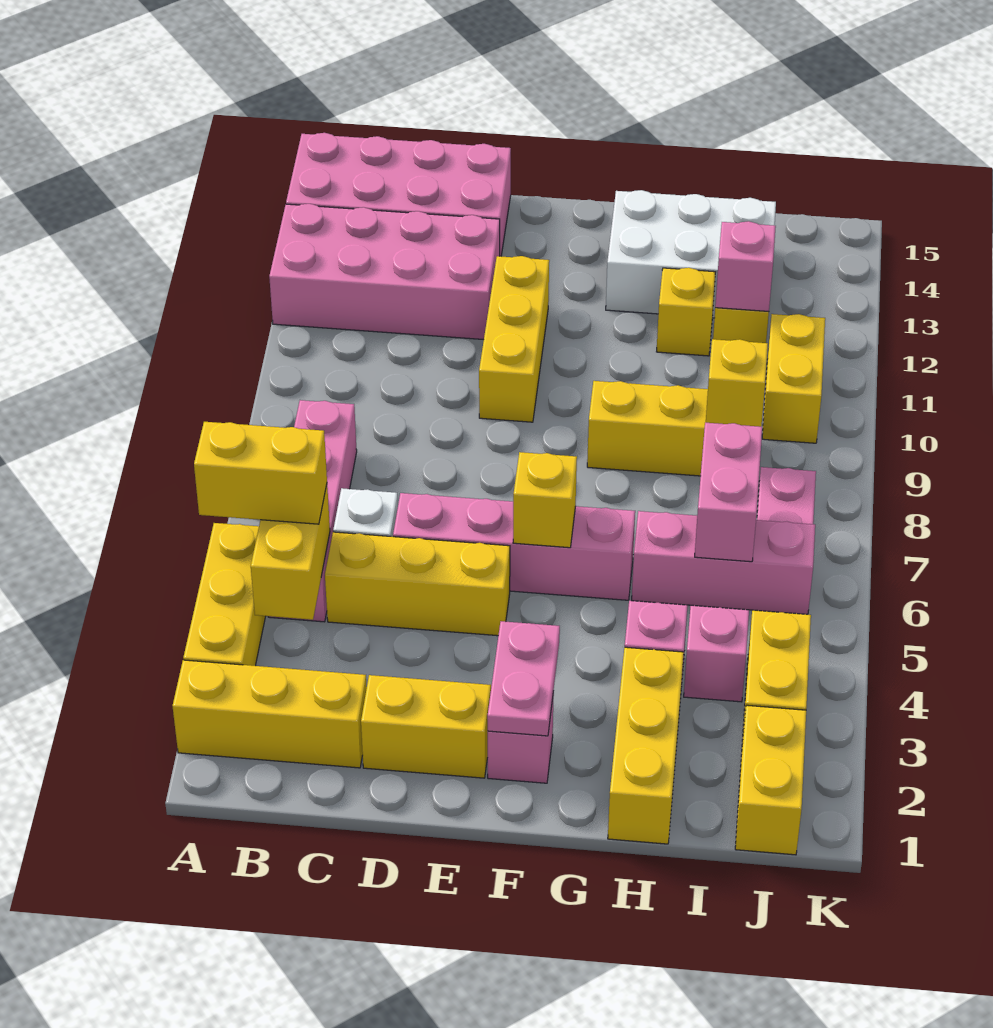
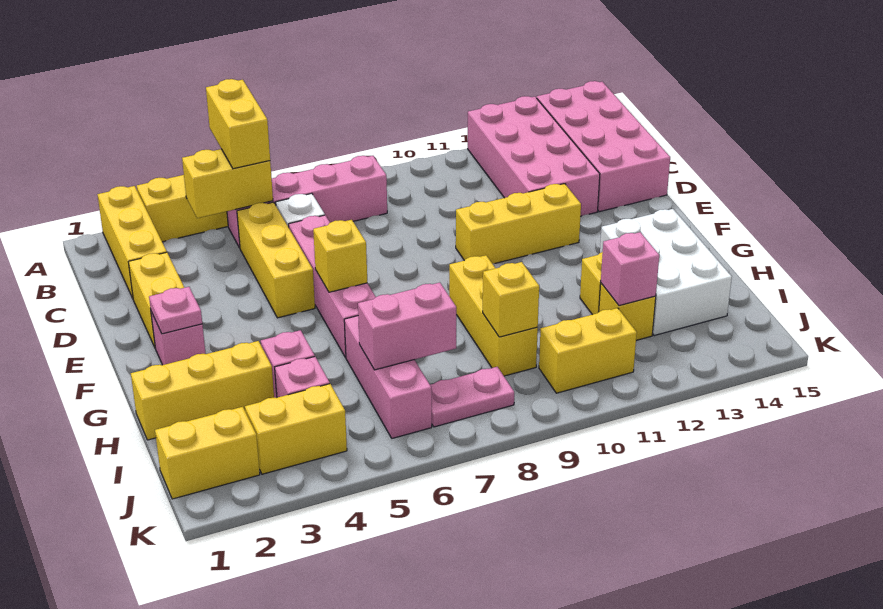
pink plate F2:F3 level 2 -> pink plate F2 level 2

